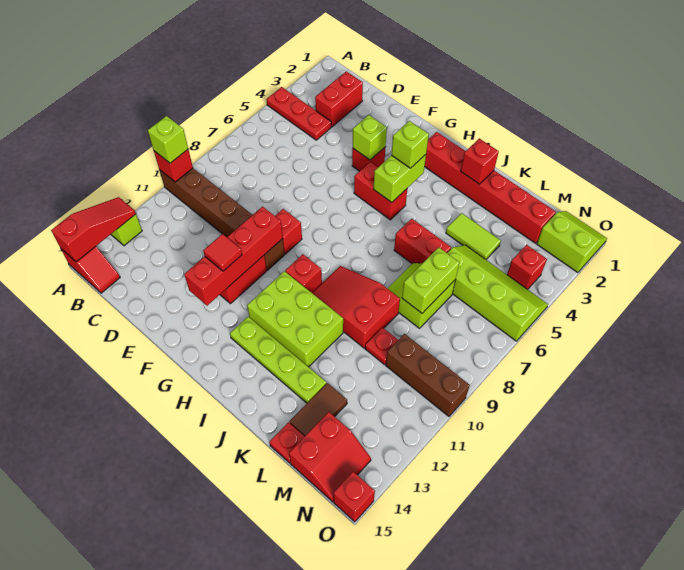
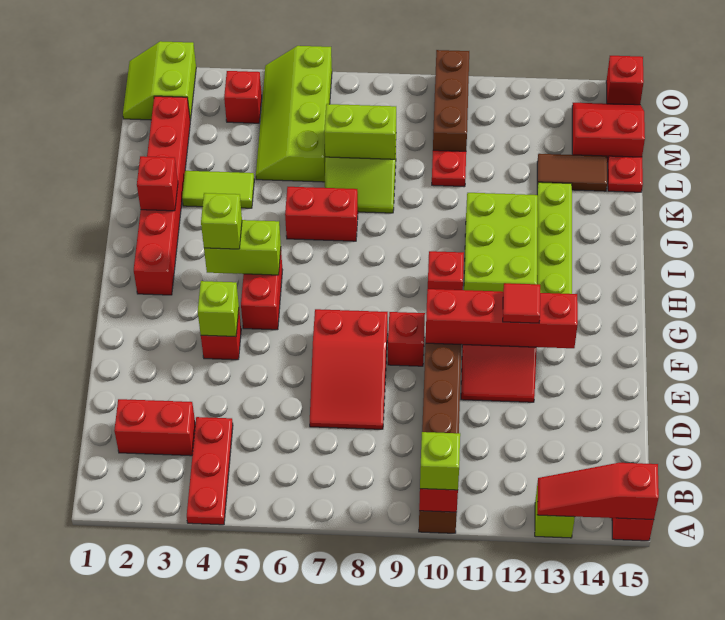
red slope I9:K10 level 1 top K -> red slope D7:F8 level 1 top F
red brick J6:K6 level 1 -> red brick J6:J7 level 1
lime tile K4:L4 level 1 -> lime tile K3:K4 level 1

